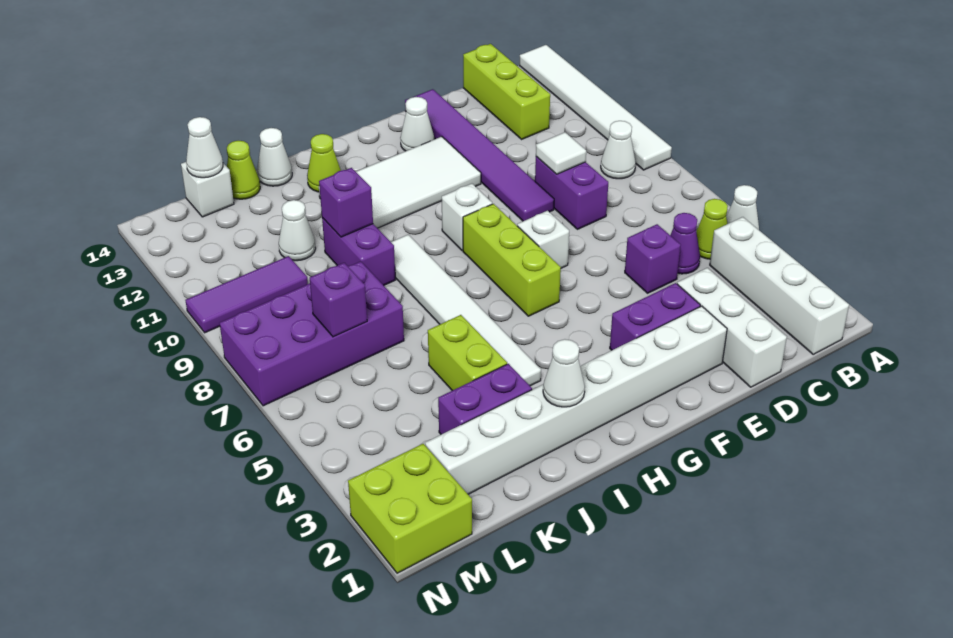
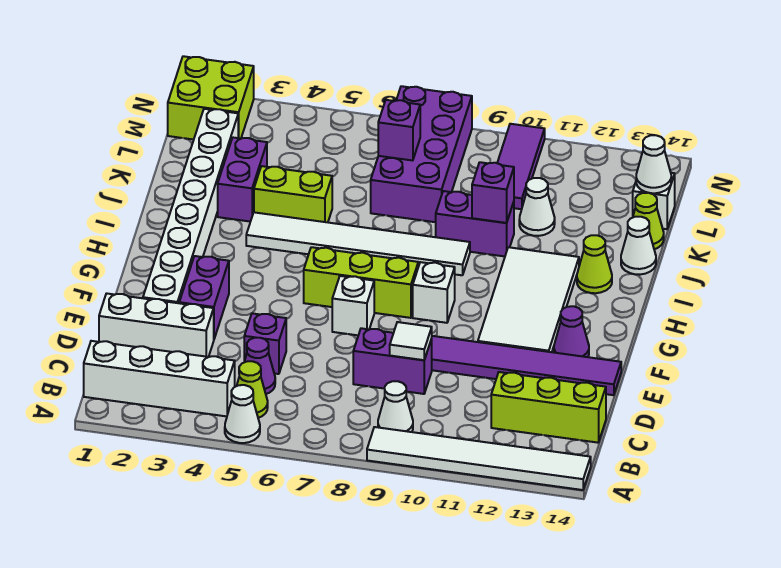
white cone F13 level 1 -> purple cone F13 level 1
white cone I2 level 2 -> none

